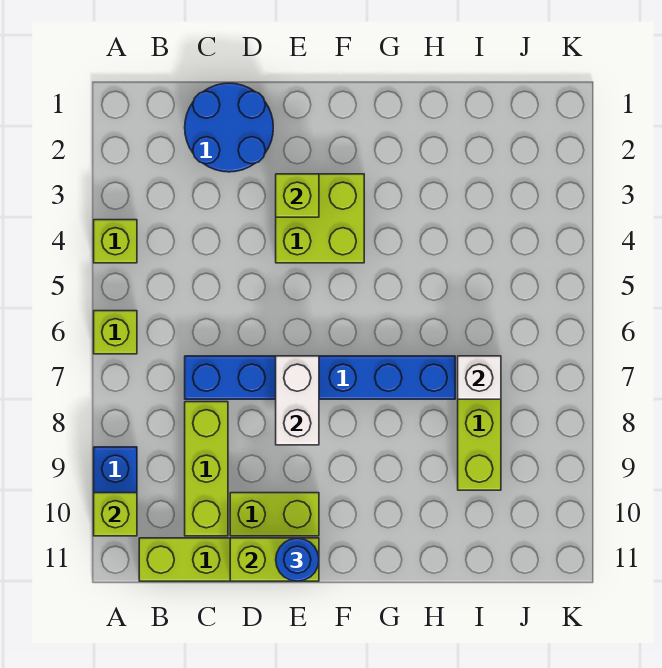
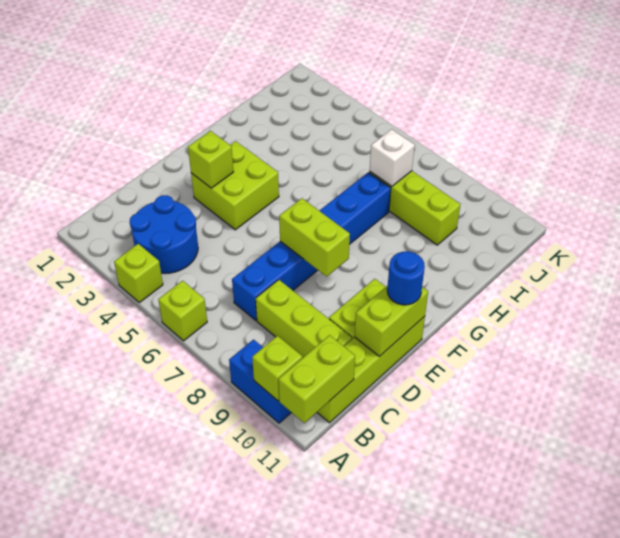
none -> lime brick A11:B11 level 2
blue round brick C1:D2 level 1 -> blue round brick B3:C4 level 1
white brick E7:E8 level 2 -> lime brick E7:E8 level 2

